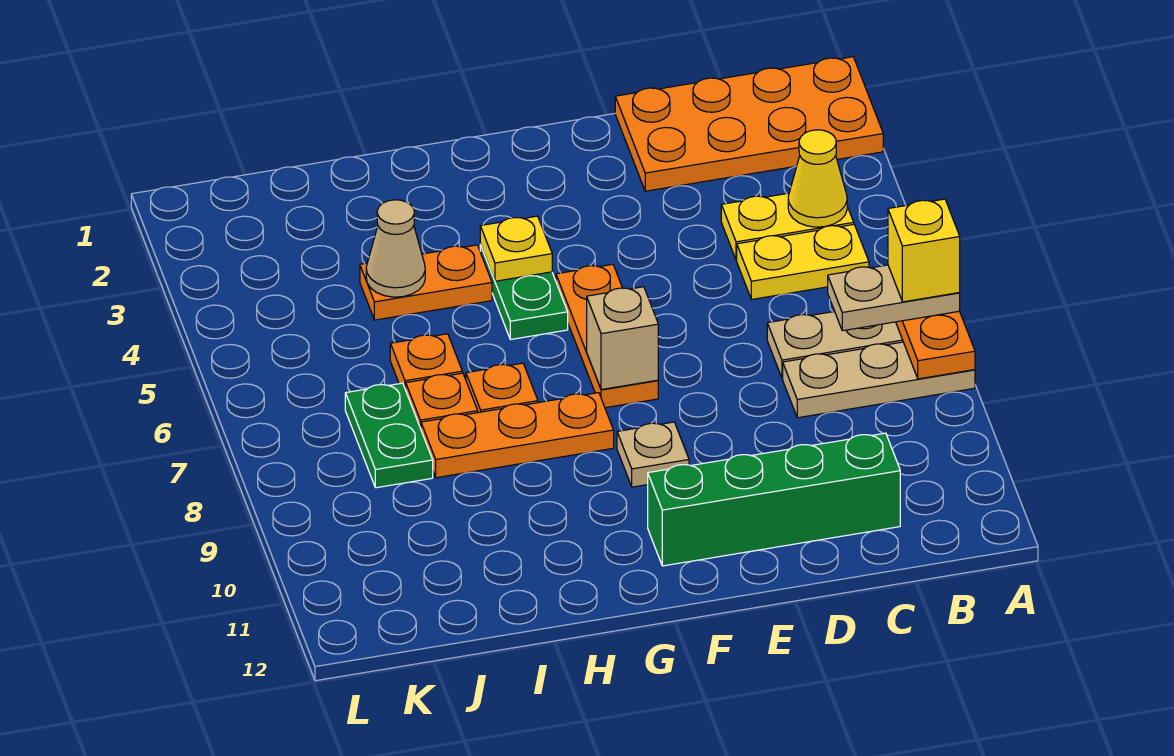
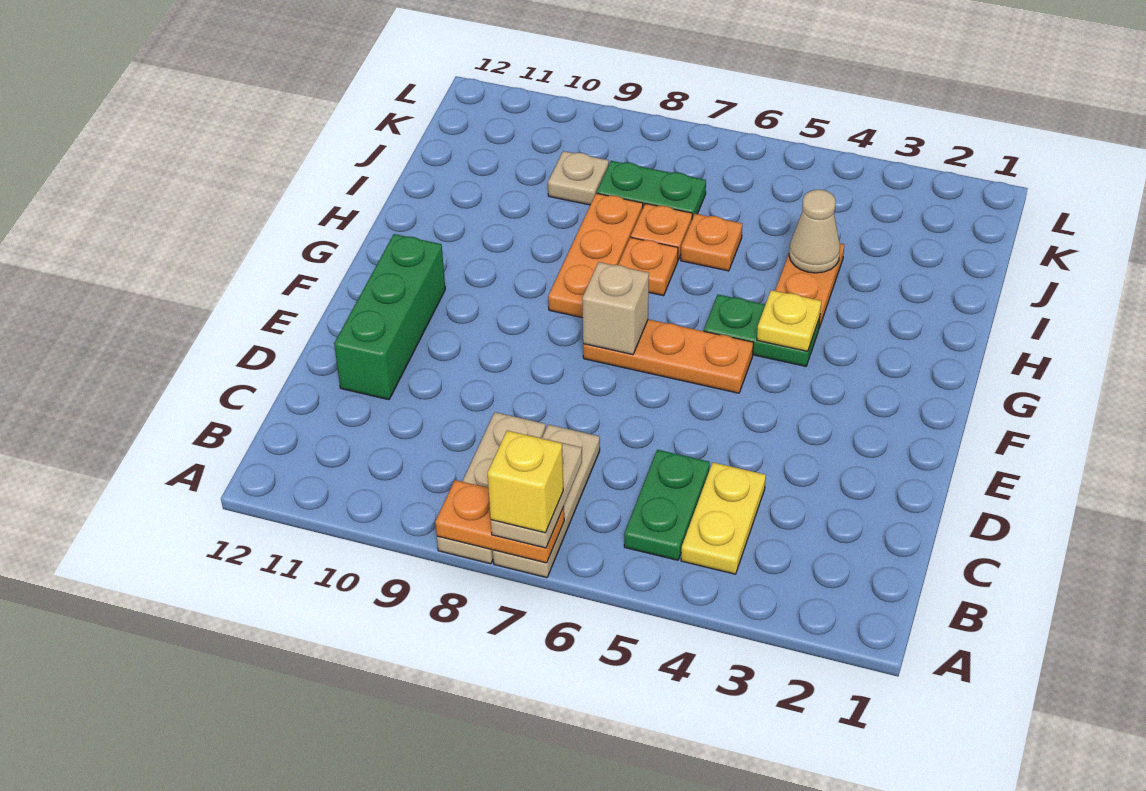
orange plate A1:D2 level 1 -> none
yellow cone B4 level 2 -> none
yellow plate B5:C5 level 1 -> green plate B5:C5 level 1
green brick C11:F11 level 1 -> green brick D11:F11 level 1
tan plate F9 level 1 -> tan plate J9 level 1

